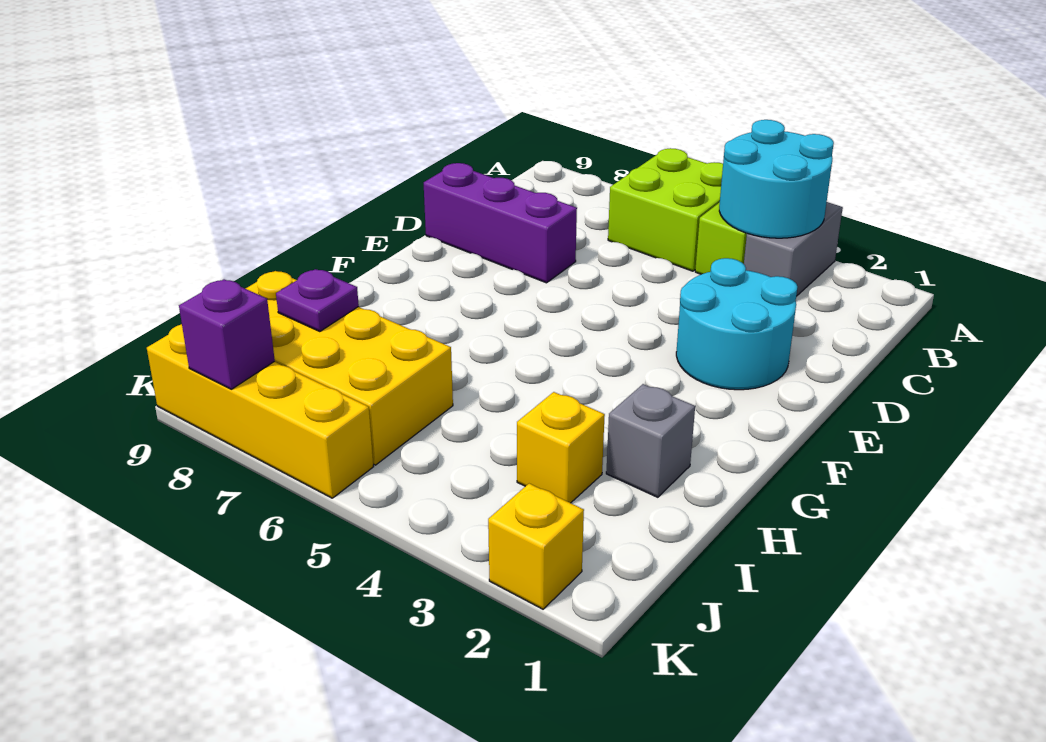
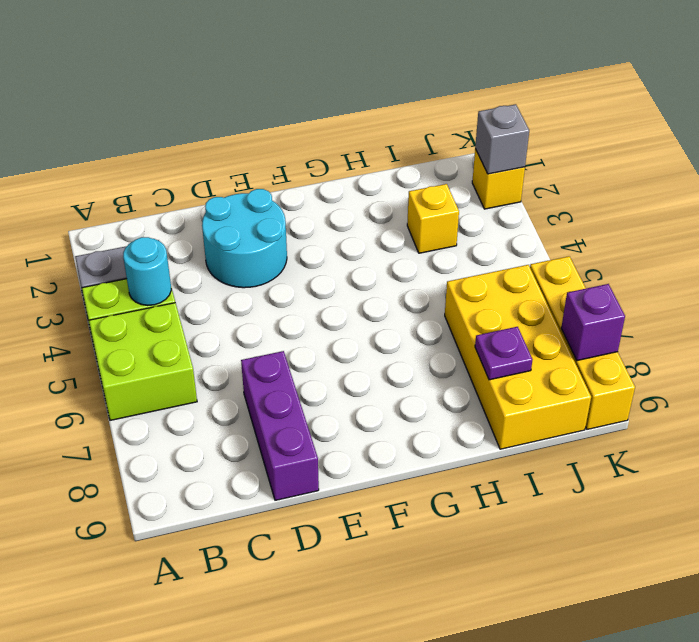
cyan round brick A3:B4 level 2 -> cyan round brick B4 level 2
grey brick H2 level 1 -> grey brick K2 level 2

